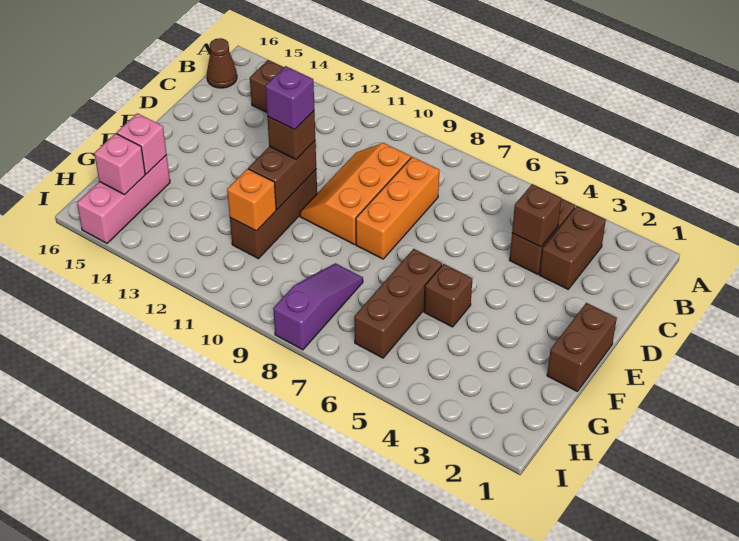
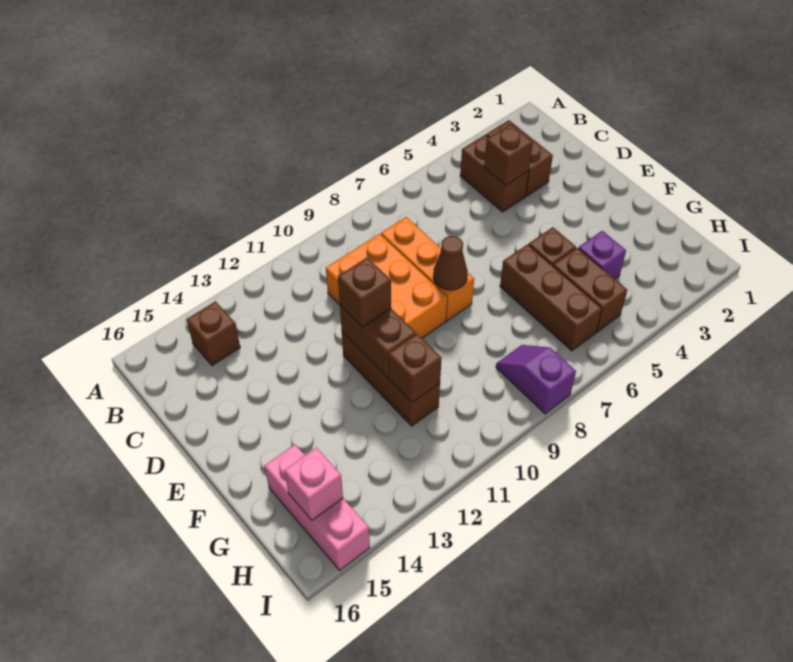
brown cone B16 level 1 -> brown cone E8 level 2
orange slope C9:E10 level 1 top 9 -> orange brick C9:E10 level 1
brown brick E1:F1 level 1 -> brown brick G5:H5 level 1
purple brick E11 level 4 -> purple brick G4 level 1
purple slope G8:I8 level 1 top I -> purple slope H8:I8 level 1 top I
orange brick G11 level 2 -> brown brick G11 level 2
pink brick G15 level 2 -> none

